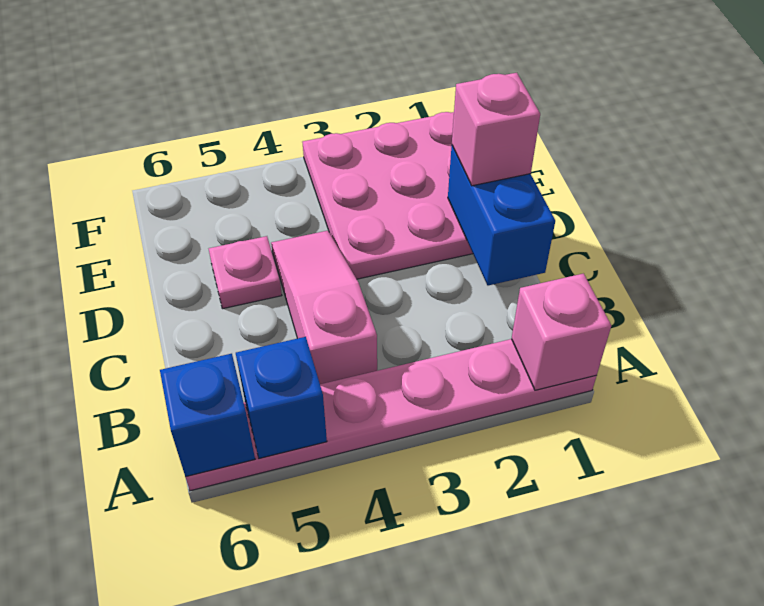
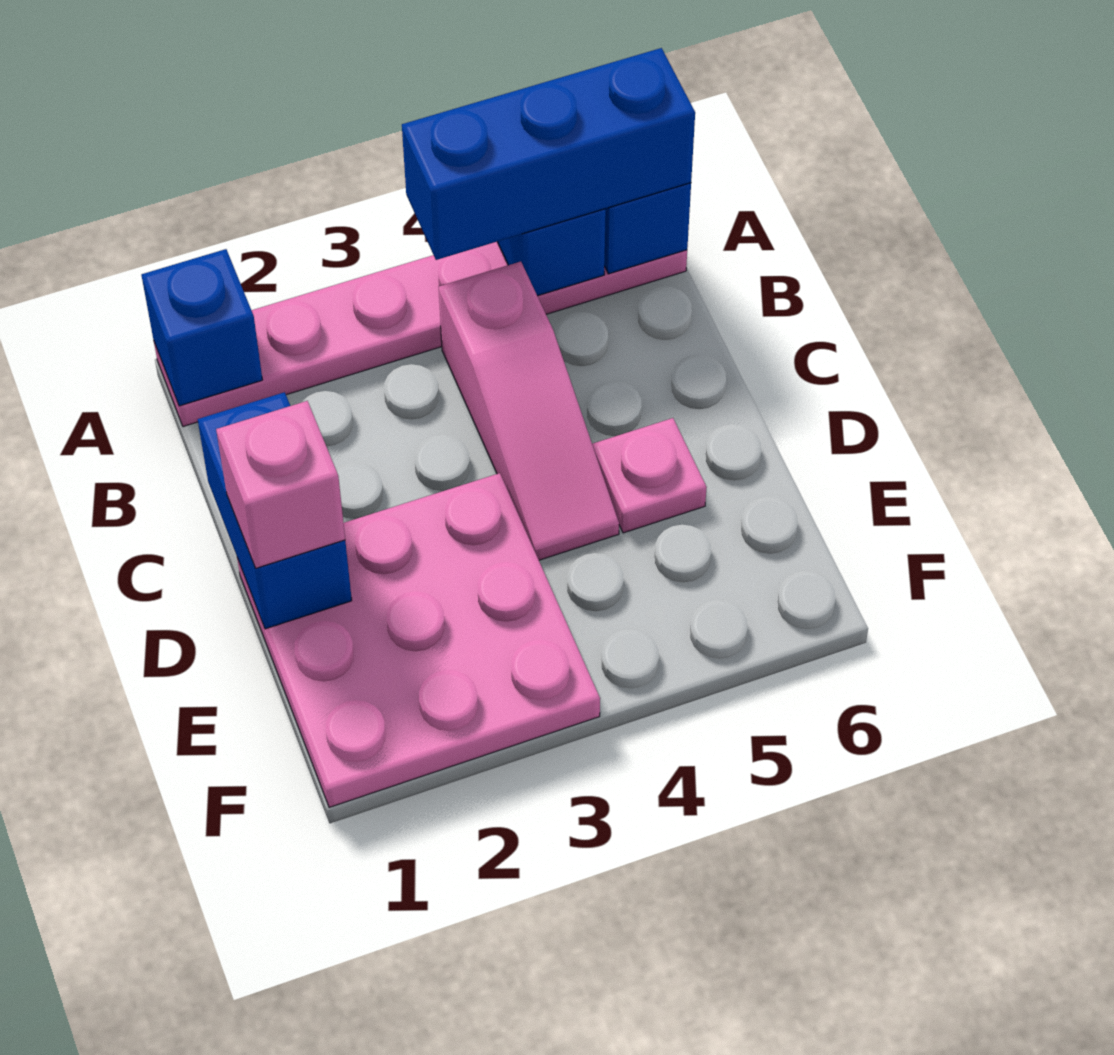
pink brick A1 level 2 -> blue brick A1 level 2
none -> blue brick A4:A6 level 3

